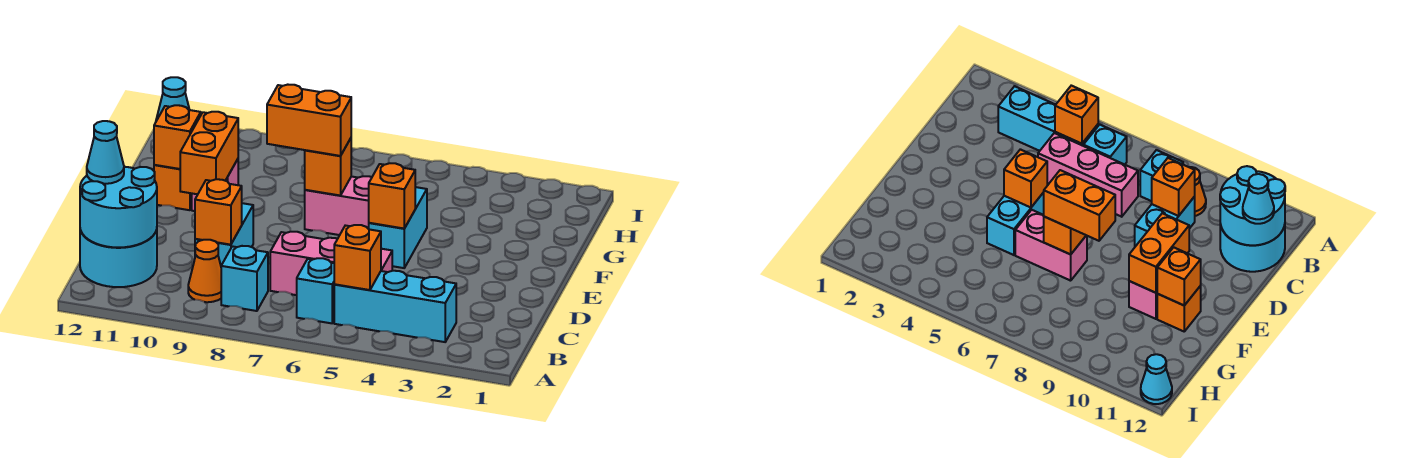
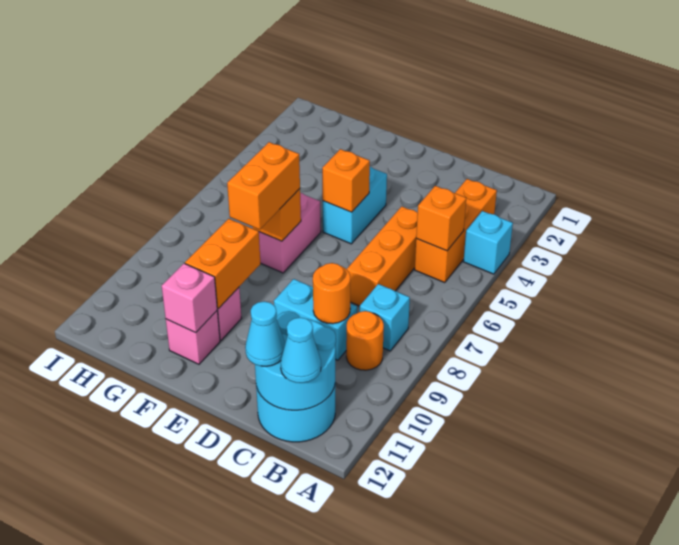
cyan brick B3:B5 level 1 -> orange brick B3:B5 level 1
cyan brick B6 level 1 -> cyan brick A4 level 1
orange cone B9 level 1 -> orange round brick B9 level 1
pink brick C5:C7 level 1 -> orange brick C5:C7 level 1
orange brick C9 level 2 -> orange round brick C9 level 2
cyan brick E5:F5 level 1 -> cyan brick E4:E5 level 1
orange brick E10:F10 level 2 -> orange brick F9:F10 level 2
orange brick F11 level 1 -> pink brick F11 level 1
orange brick F11 level 2 -> pink brick F11 level 2
cyan cone I12 level 1 -> cyan cone B12 level 3

